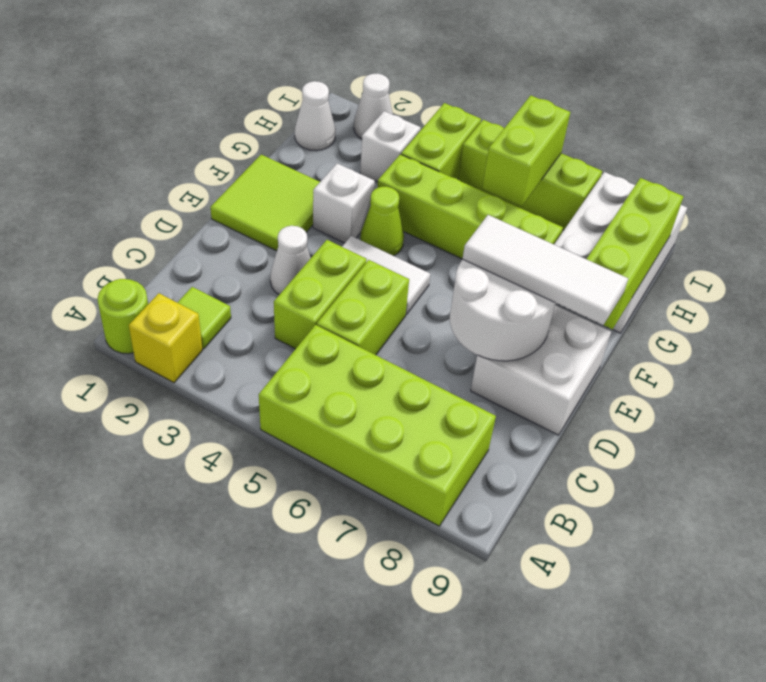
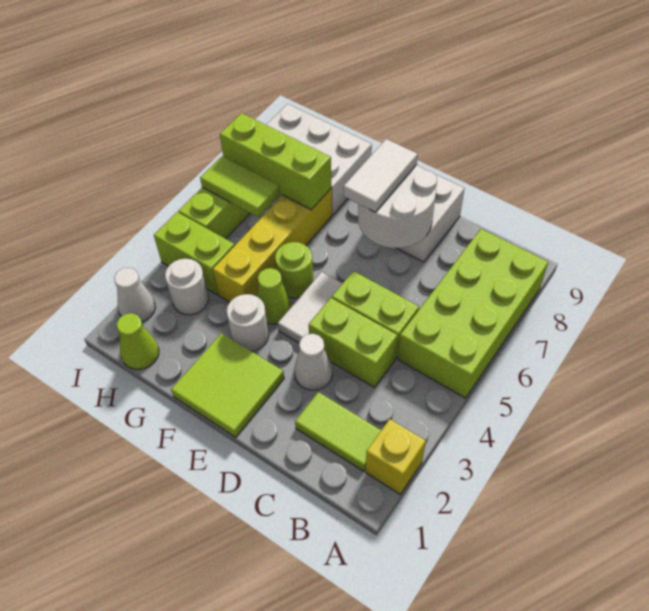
lime round brick A1 level 1 -> lime round brick F5 level 1
lime tile B2 level 1 -> lime tile B2:C2 level 1
white tile E7:E9 level 3 -> white tile E7:E8 level 3
white brick F3 level 1 -> white round brick F3 level 1
lime brick F9:H9 level 2 -> lime brick G7:I7 level 2
lime brick G4:G7 level 1 -> yellow brick G4:G7 level 1
white cone H1 level 1 -> lime cone H1 level 1
white brick H3 level 1 -> white round brick H3 level 1
lime brick H6:I6 level 2 -> lime tile H6:I6 level 2

